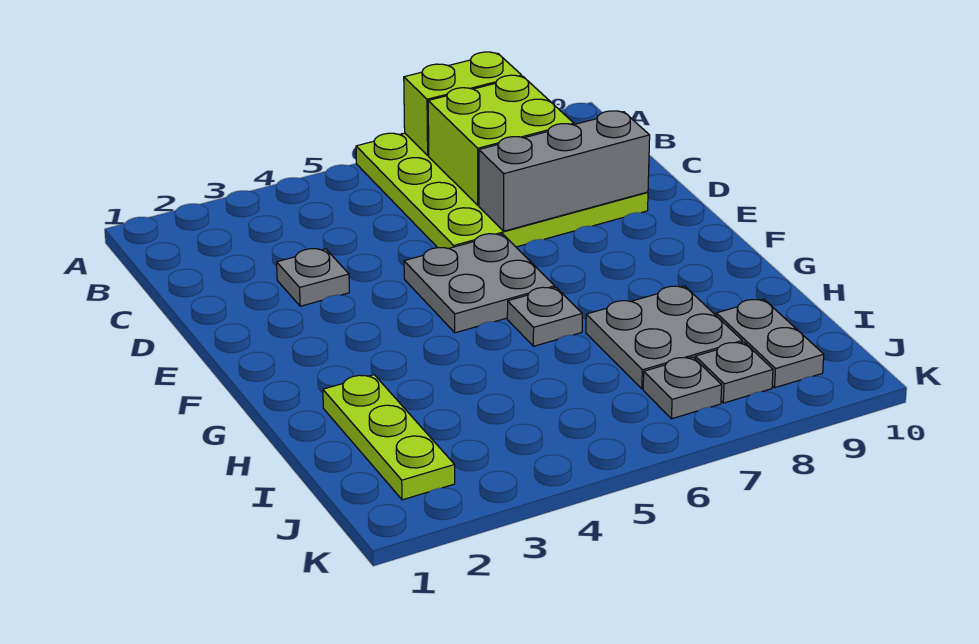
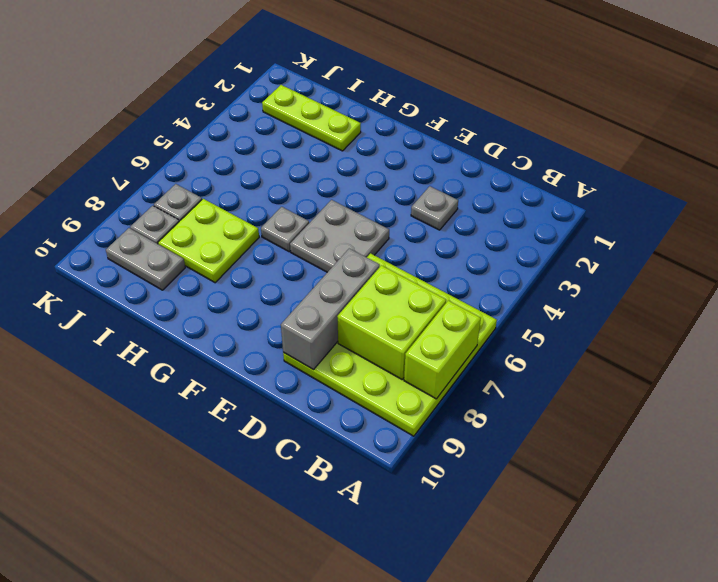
grey plate H7:I8 level 1 -> lime plate H7:I8 level 1

